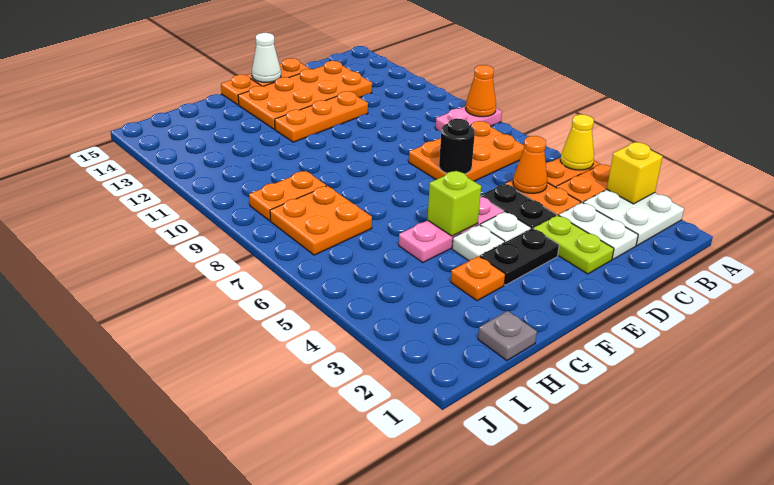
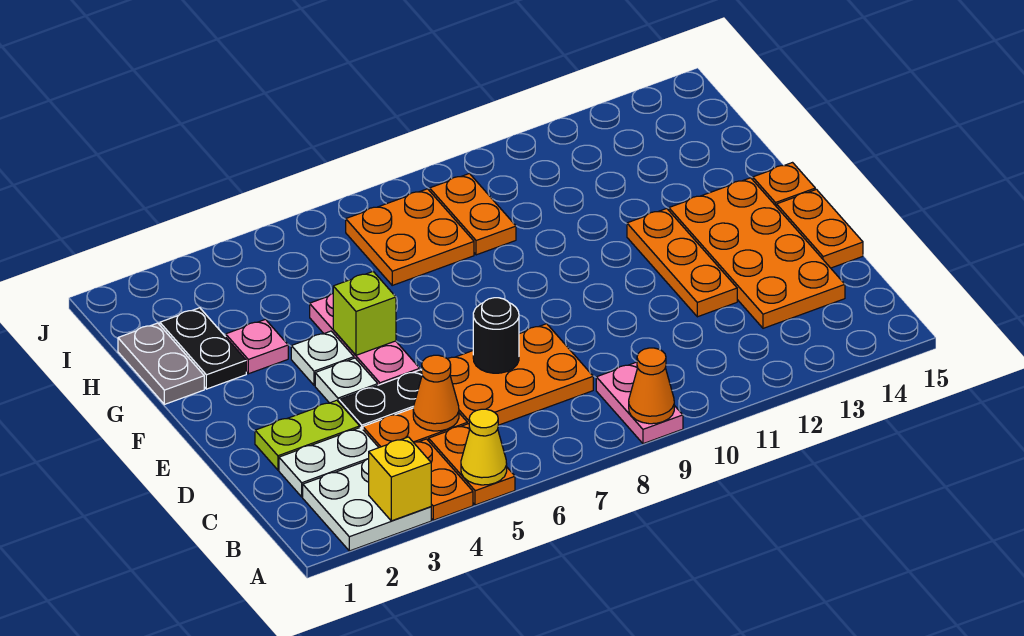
orange plate B7:D8 level 1 -> orange plate C6:D8 level 1
black plate E3:F3 level 1 -> black plate G2:H2 level 1
white cone E15 level 2 -> none
orange plate G3 level 1 -> pink plate G3 level 1
grey plate H1 level 1 -> grey plate G1:H1 level 1

